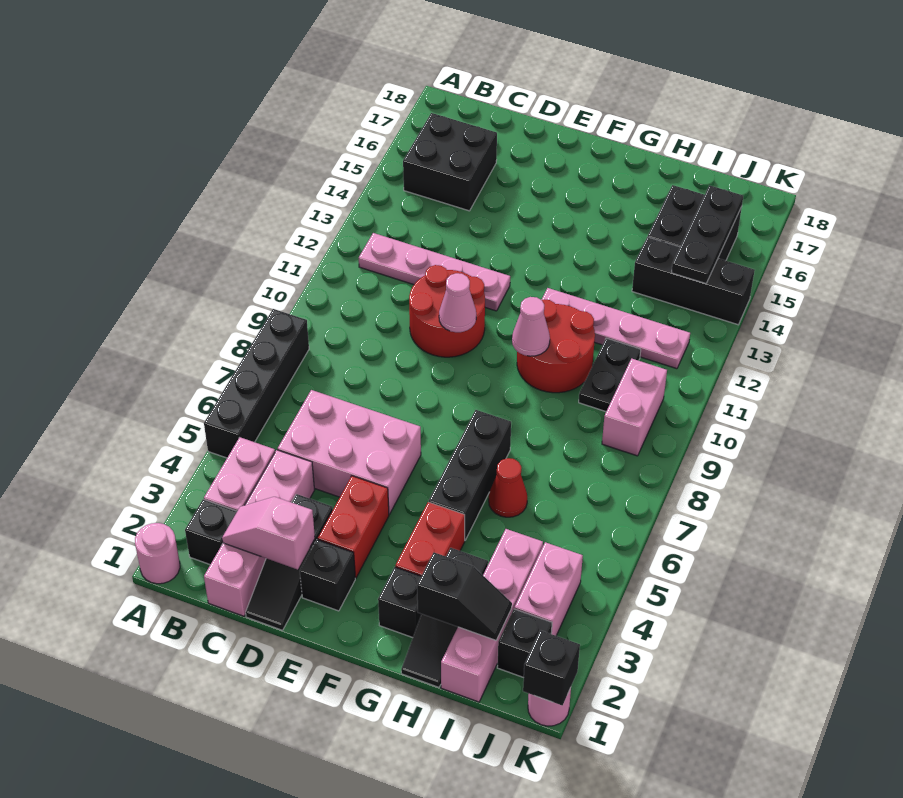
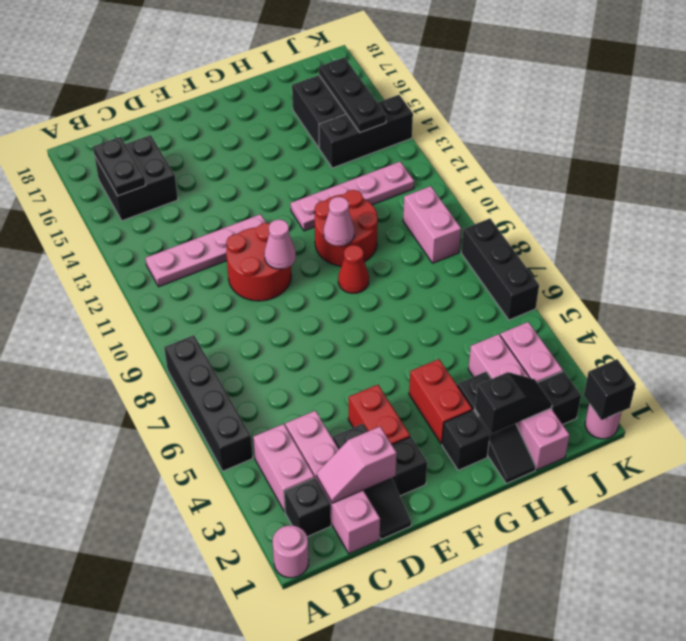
pink brick C5:E6 level 1 -> none
black brick G5:G7 level 1 -> black brick K6:K8 level 1
red cone H6 level 1 -> red cone G9 level 1
black plate I10:I11 level 1 -> black plate B15:B16 level 2

